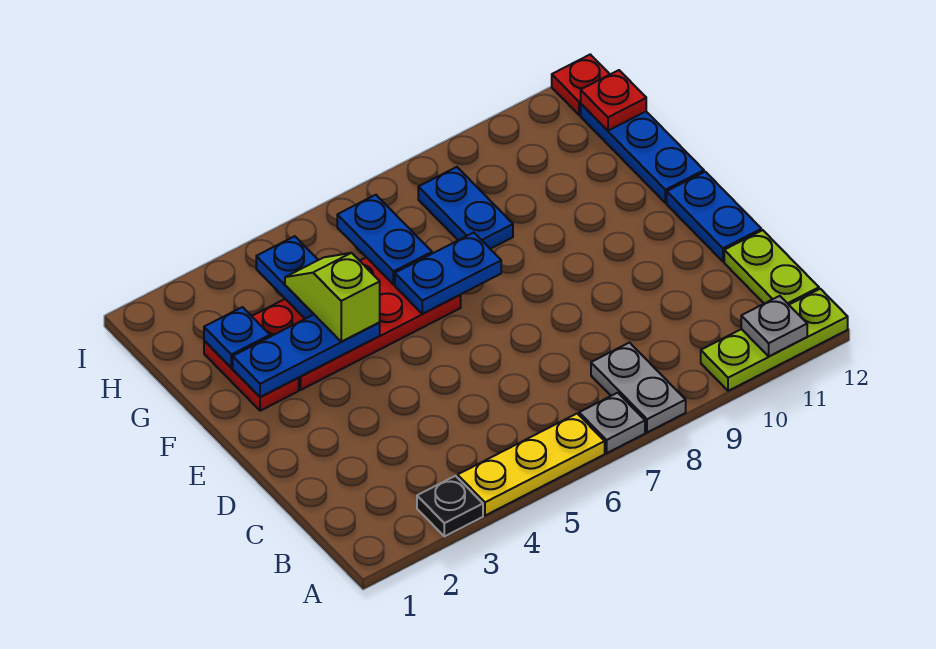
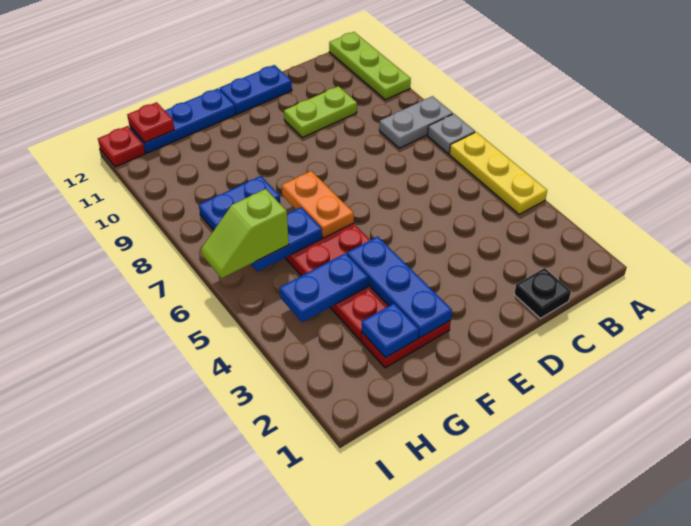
black plate A3 level 1 -> black plate C1 level 1
grey plate A11 level 2 -> none
lime plate B12:C12 level 1 -> lime plate C10:D10 level 1
lime slope F4:G4 level 3 top F -> lime slope H6:I6 level 3 top H
blue plate F6:F7 level 2 -> orange plate F6:F7 level 2

